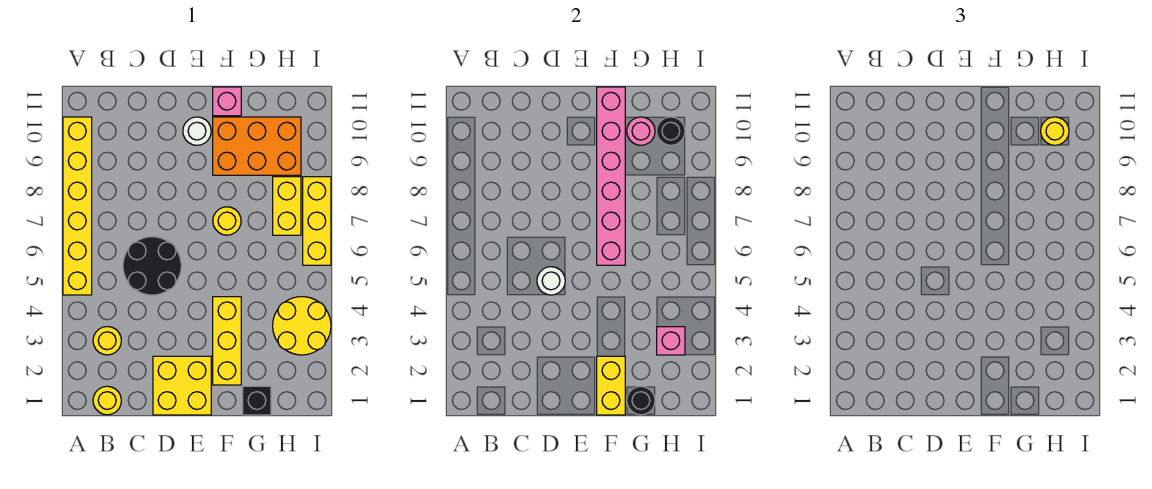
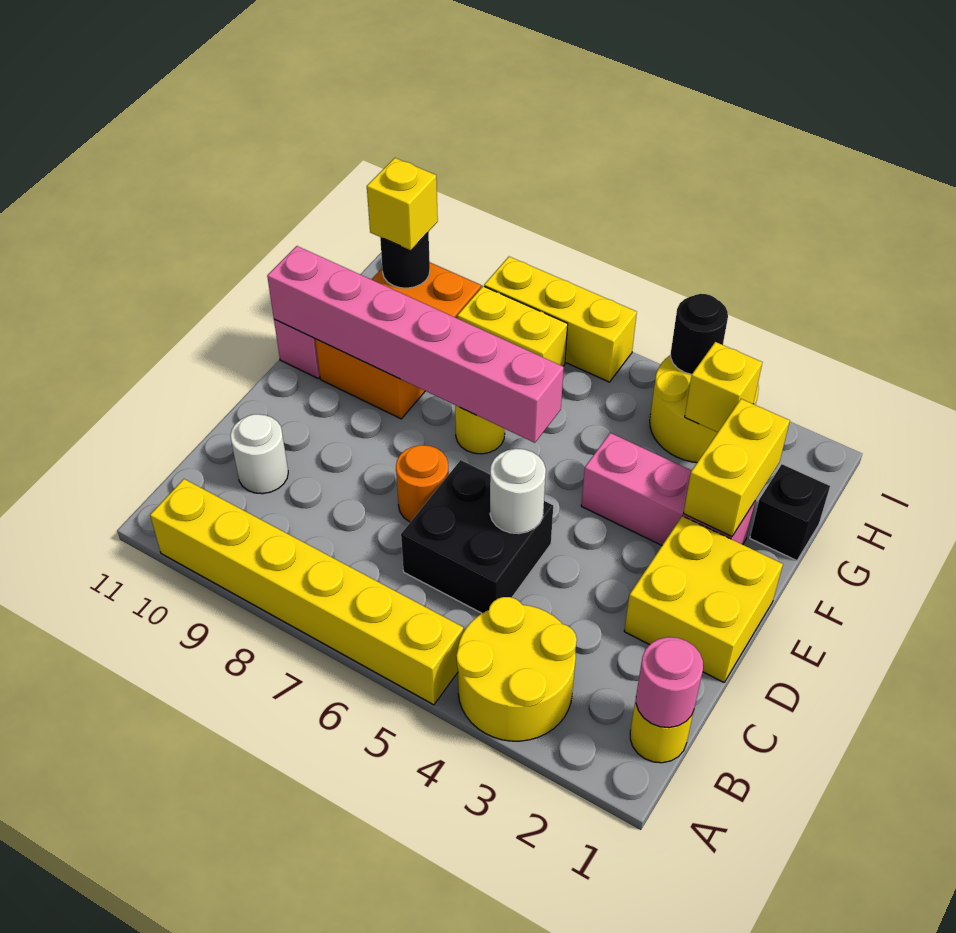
yellow round brick B3 level 1 -> yellow round brick A3:B4 level 1
black round brick C5:D6 level 1 -> black brick C5:D6 level 1
none -> orange round brick D7 level 1
white round brick E10 level 1 -> white round brick C10 level 1
yellow brick F1:F2 level 2 -> yellow brick F2:G2 level 2
yellow brick F2:F4 level 1 -> pink brick F2:F4 level 1
black round brick G1 level 2 -> black round brick I4 level 2
pink round brick G10 level 2 -> pink round brick B1 level 2
pink brick H3 level 2 -> yellow brick H3 level 2
yellow round brick H10 level 3 -> yellow brick H10 level 3

